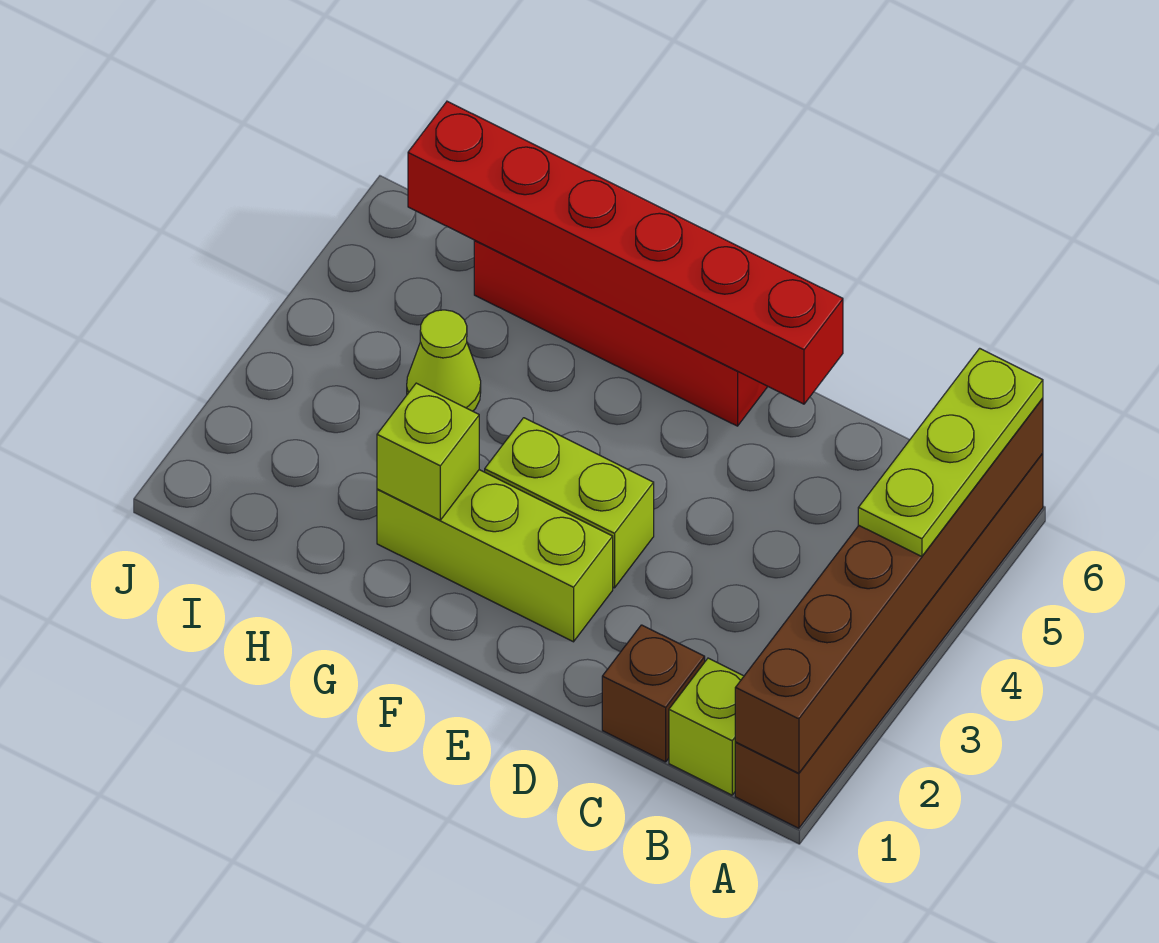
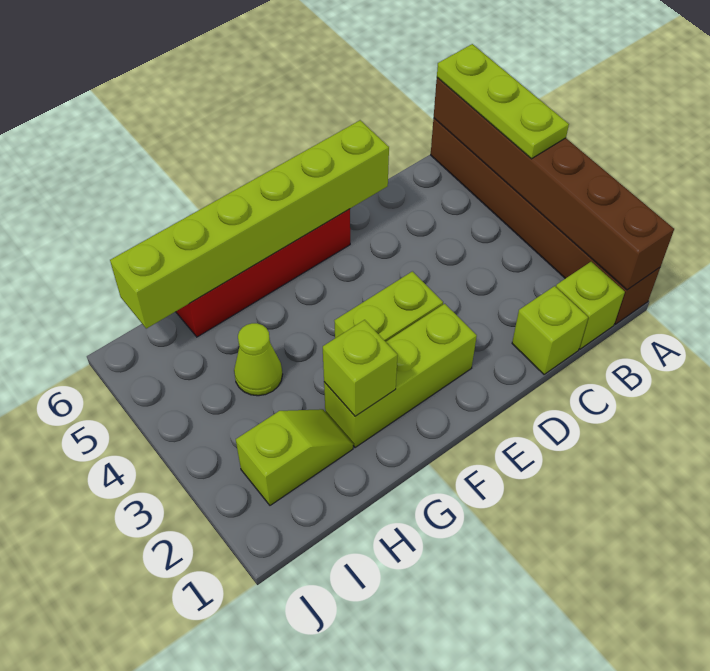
brown brick C1 level 1 -> lime brick C1 level 1
red brick D6:I6 level 2 -> lime brick D6:I6 level 2
none -> lime slope H2:I2 level 1 top I

